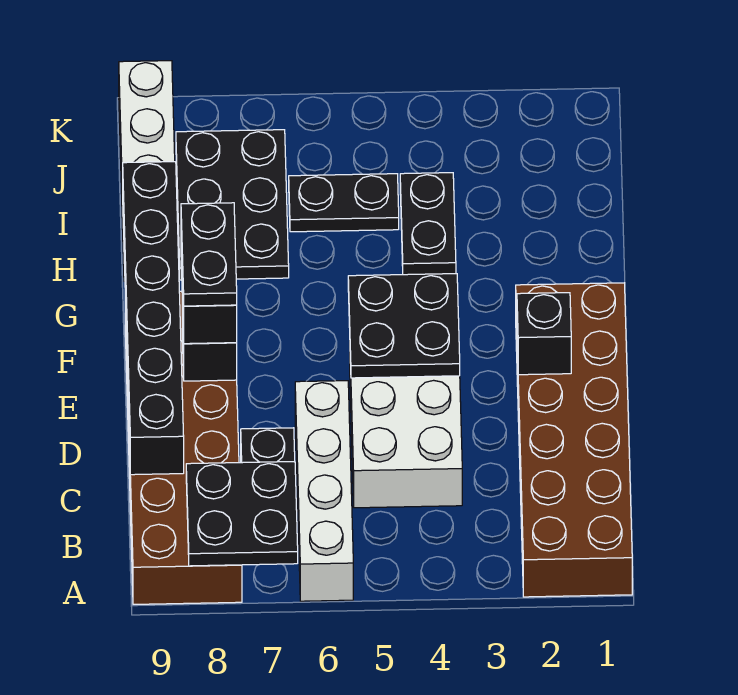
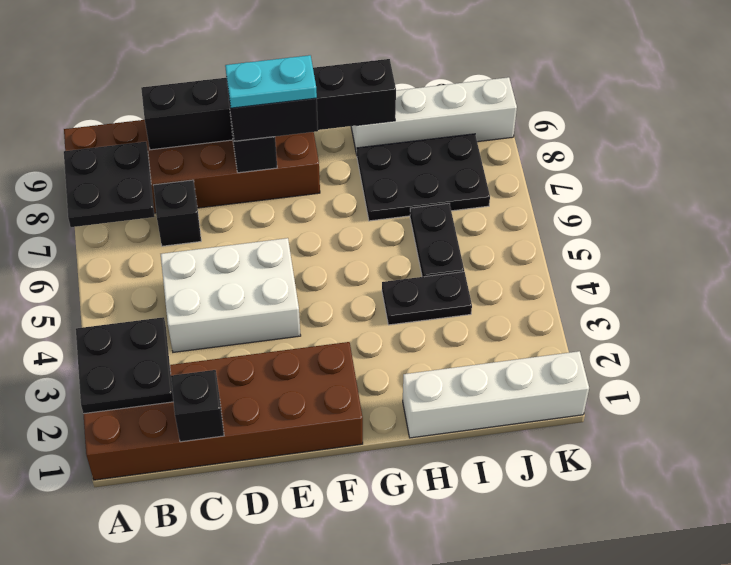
white brick A6:D6 level 1 -> white brick H1:K1 level 1
black brick E2 level 2 -> black brick C1 level 2
black plate E4:F5 level 2 -> black plate A2:B3 level 2
black plate E8:F8 level 4 -> cyan plate E8:F8 level 4

